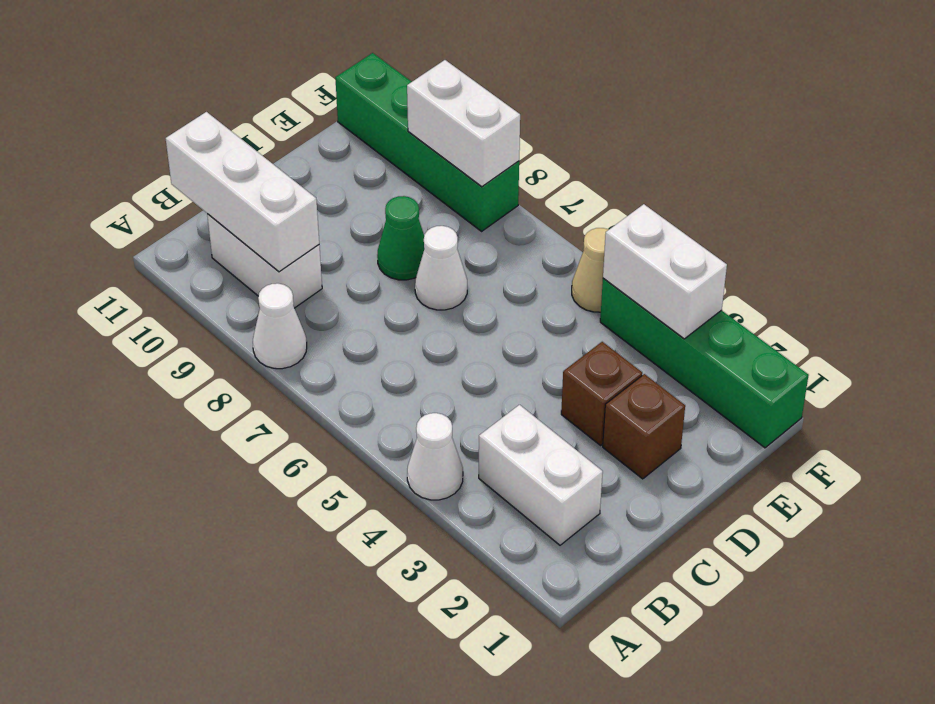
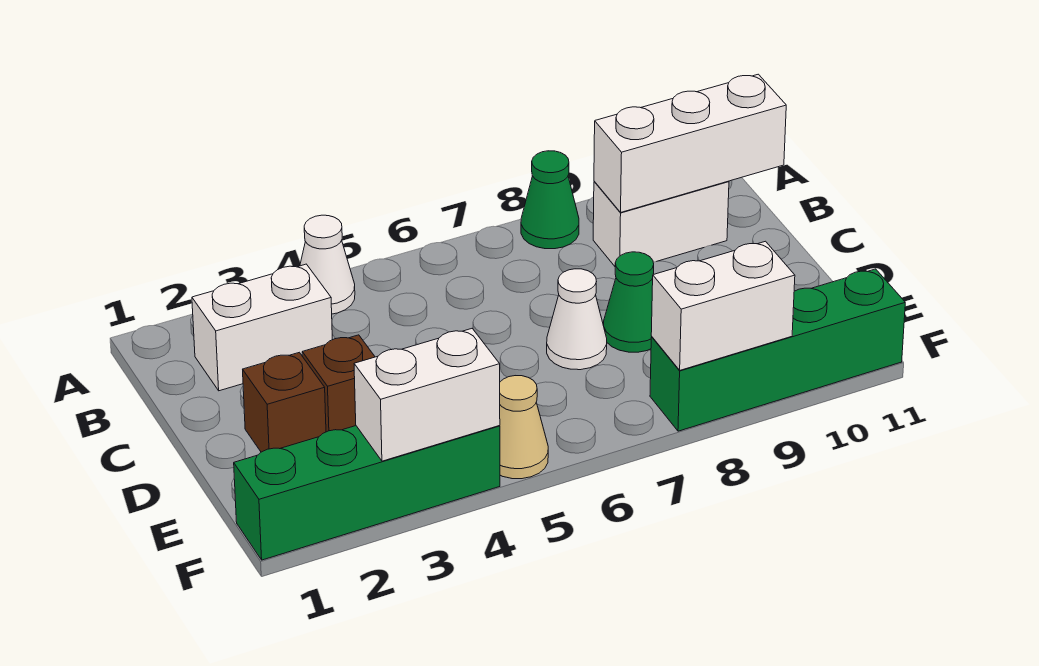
white cone A8 level 1 -> green cone A8 level 1

